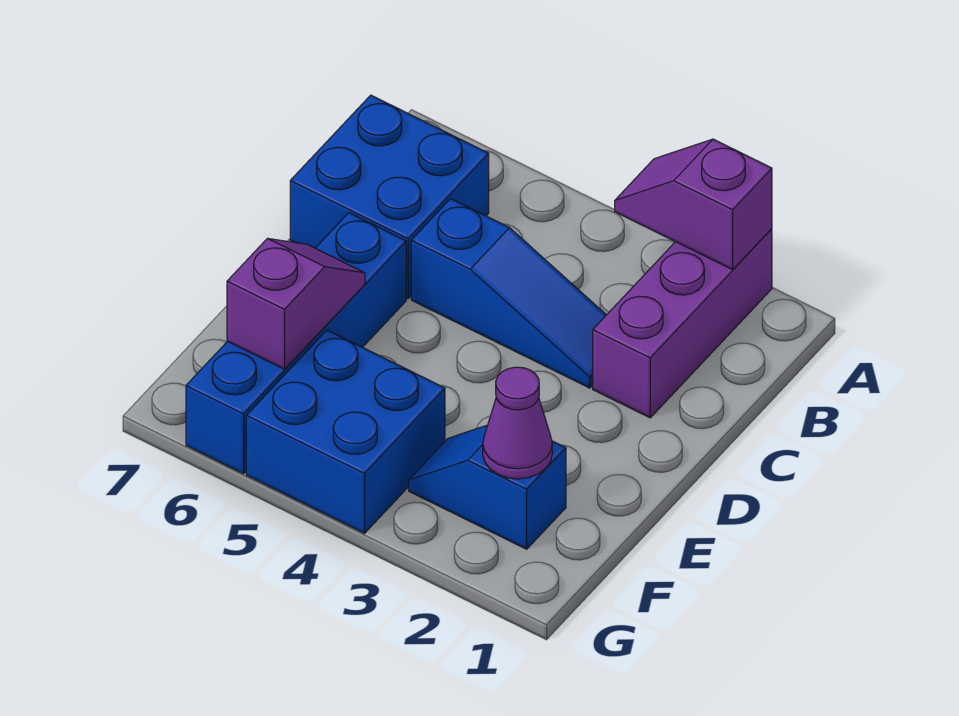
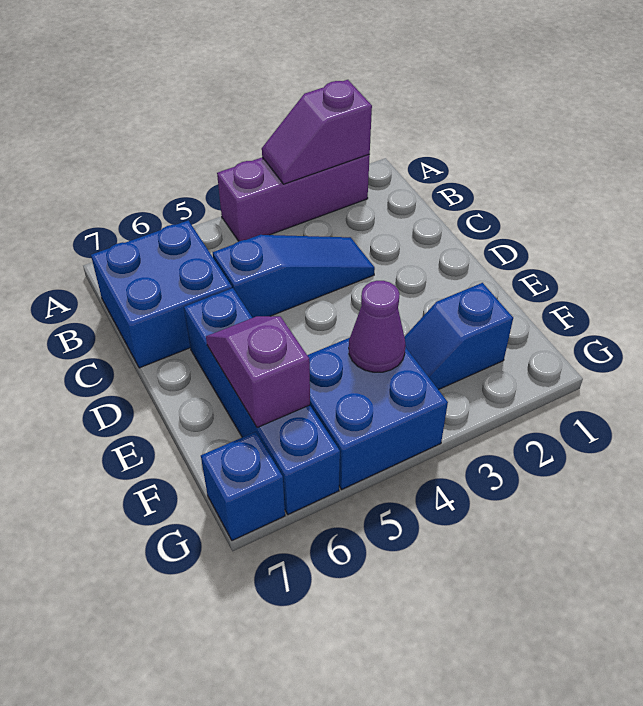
purple brick A2:C2 level 1 -> purple brick A2:A4 level 1
purple cone F2 level 2 -> purple cone F4 level 2
none -> blue brick G7 level 1

